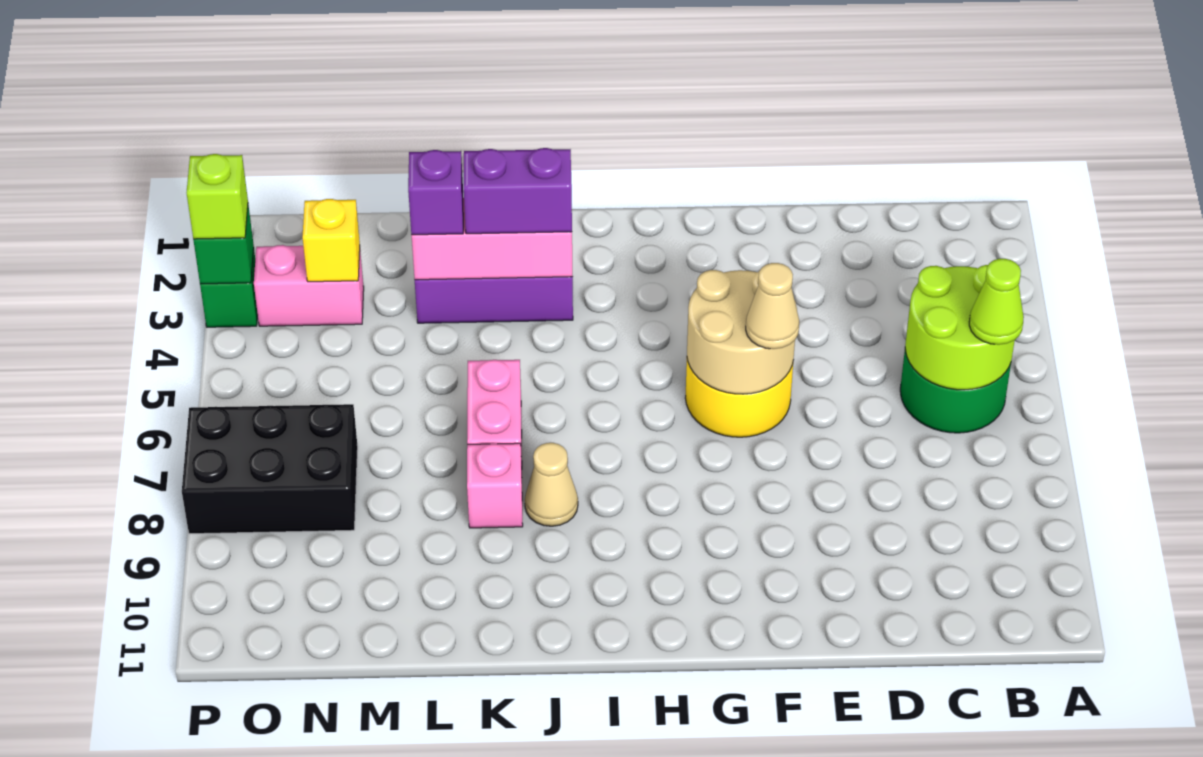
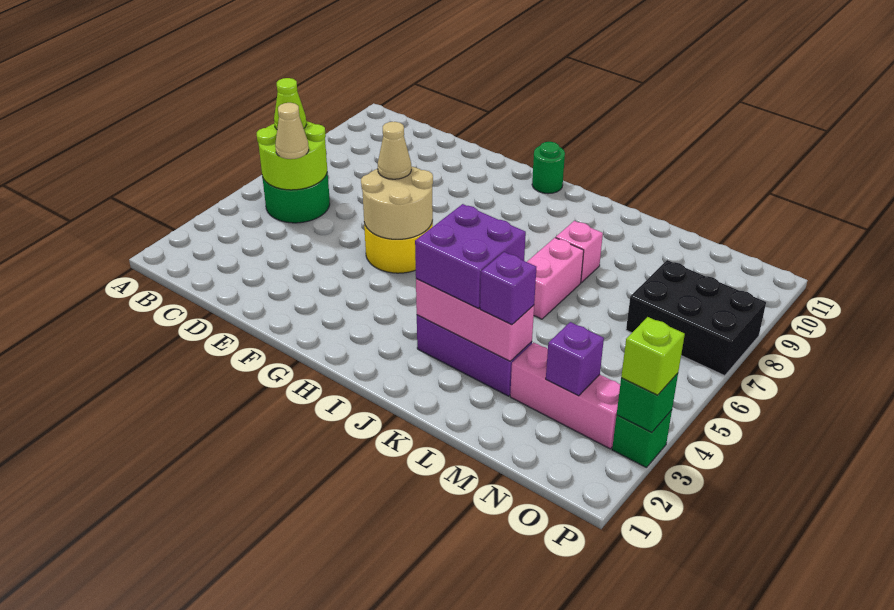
none -> green round brick H11 level 1
purple brick J3:K3 level 3 -> purple brick J3:K4 level 3
tan cone J8 level 1 -> tan cone C5 level 3
pink brick N3:O3 level 1 -> pink brick M3:O3 level 1
yellow brick N3 level 2 -> purple brick N3 level 2

